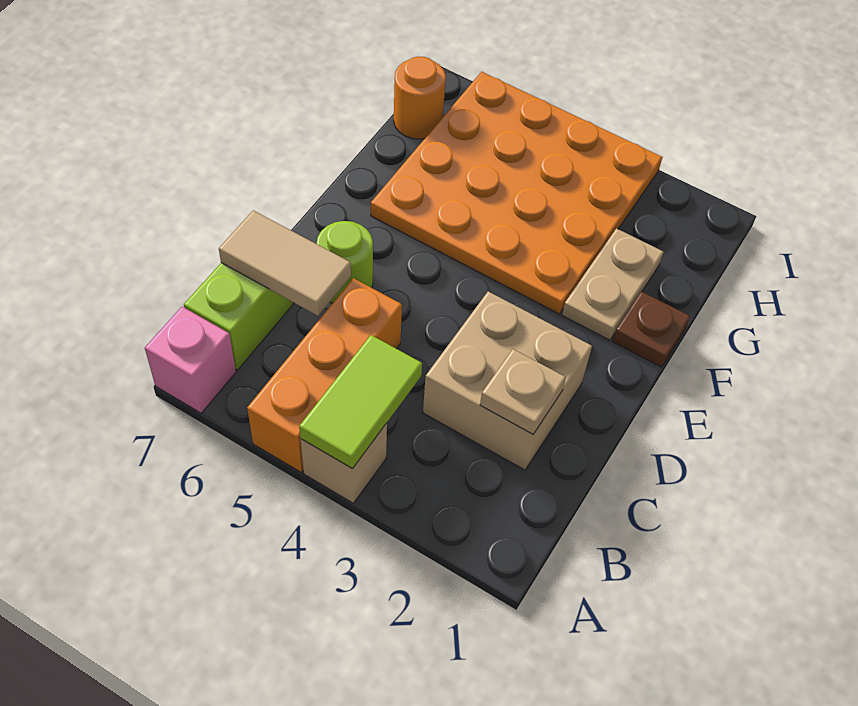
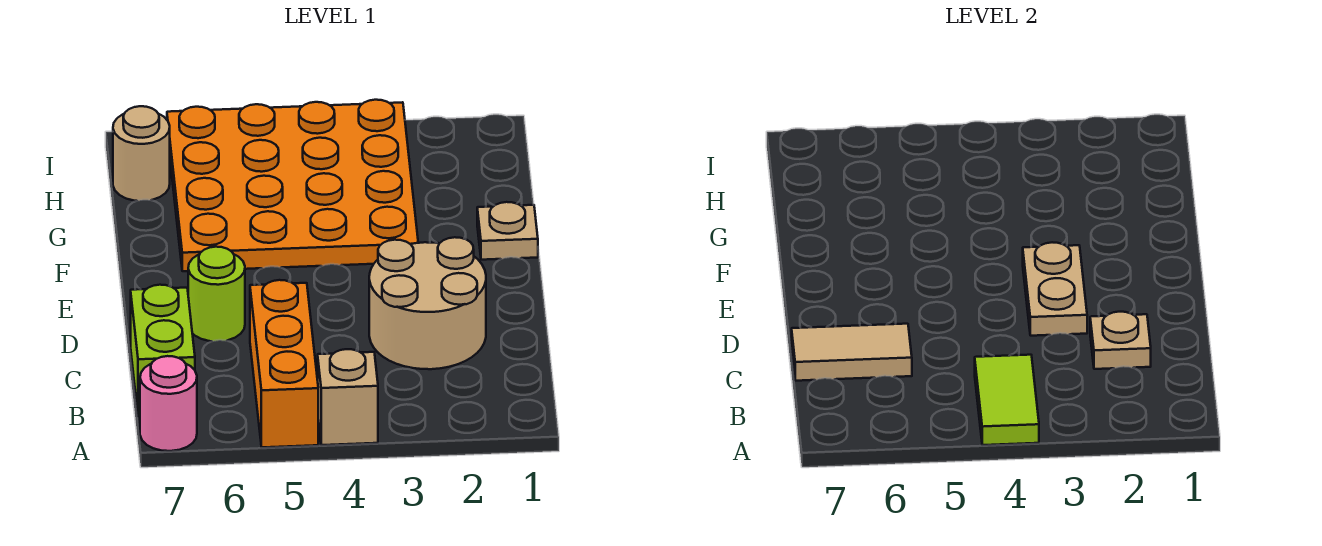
pink brick A7 level 1 -> pink round brick A7 level 1
tan brick C2:D3 level 1 -> tan round brick C2:D3 level 1
brown plate F1 level 1 -> tan plate F1 level 1
tan plate F2:G2 level 1 -> tan plate D3:E3 level 2
orange round brick H7 level 1 -> tan round brick H7 level 1

